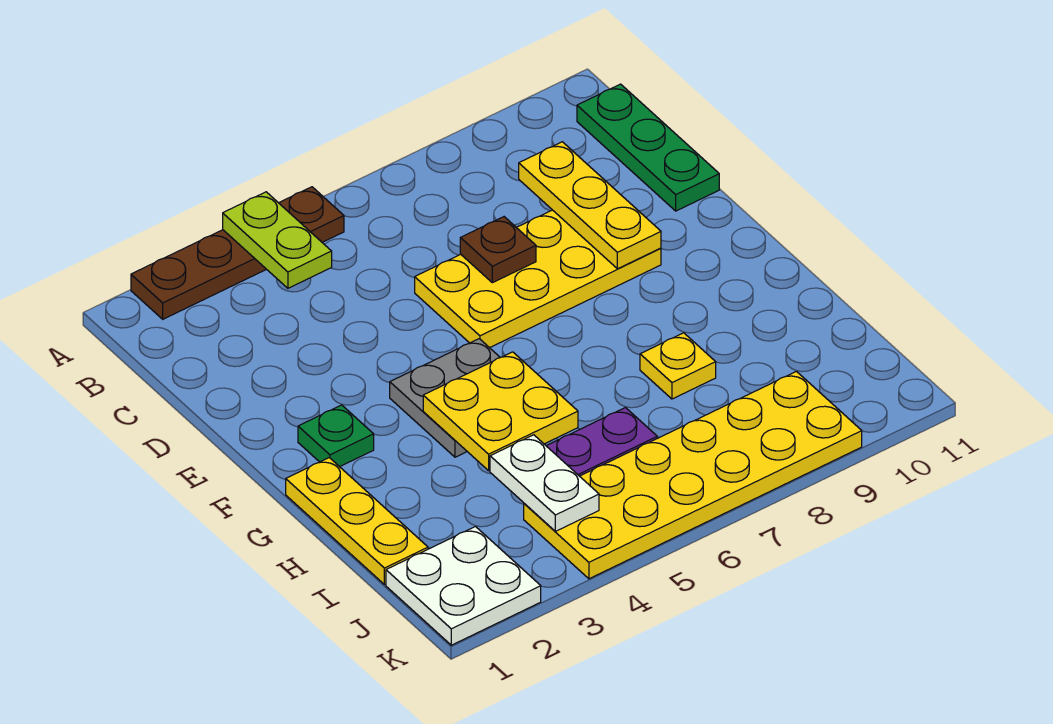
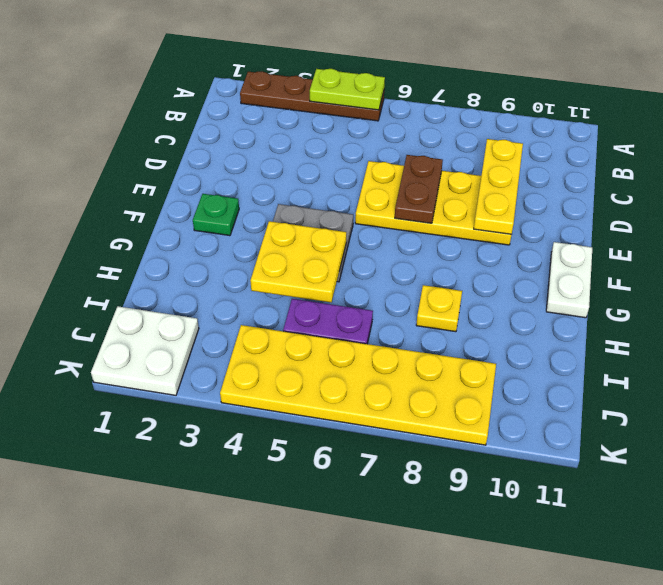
lime plate A4:B4 level 2 -> lime plate A4:A5 level 2
green plate B11:D11 level 1 -> none
brown plate D7 level 2 -> brown plate D7:E7 level 2
yellow plate G1:I1 level 1 -> none
white plate I4:J4 level 2 -> white plate F11:G11 level 1

